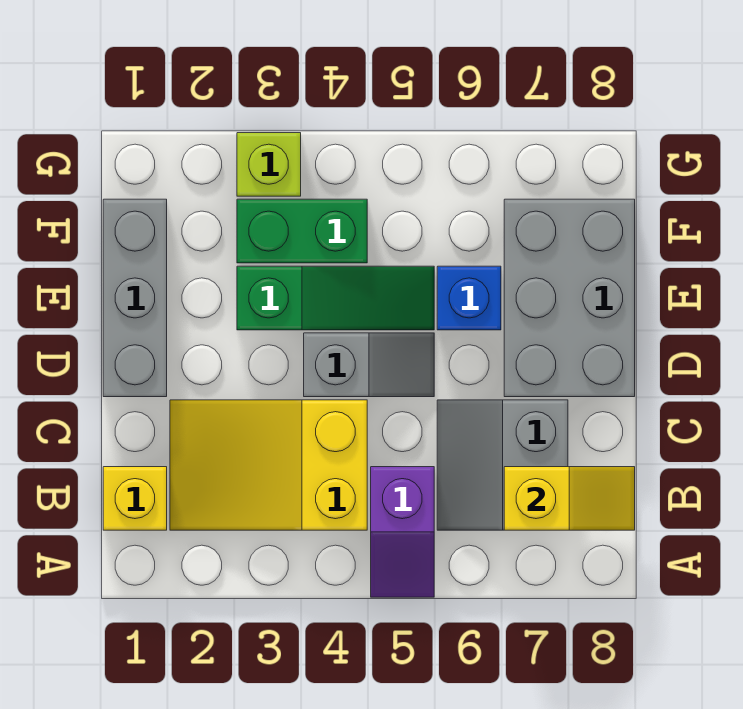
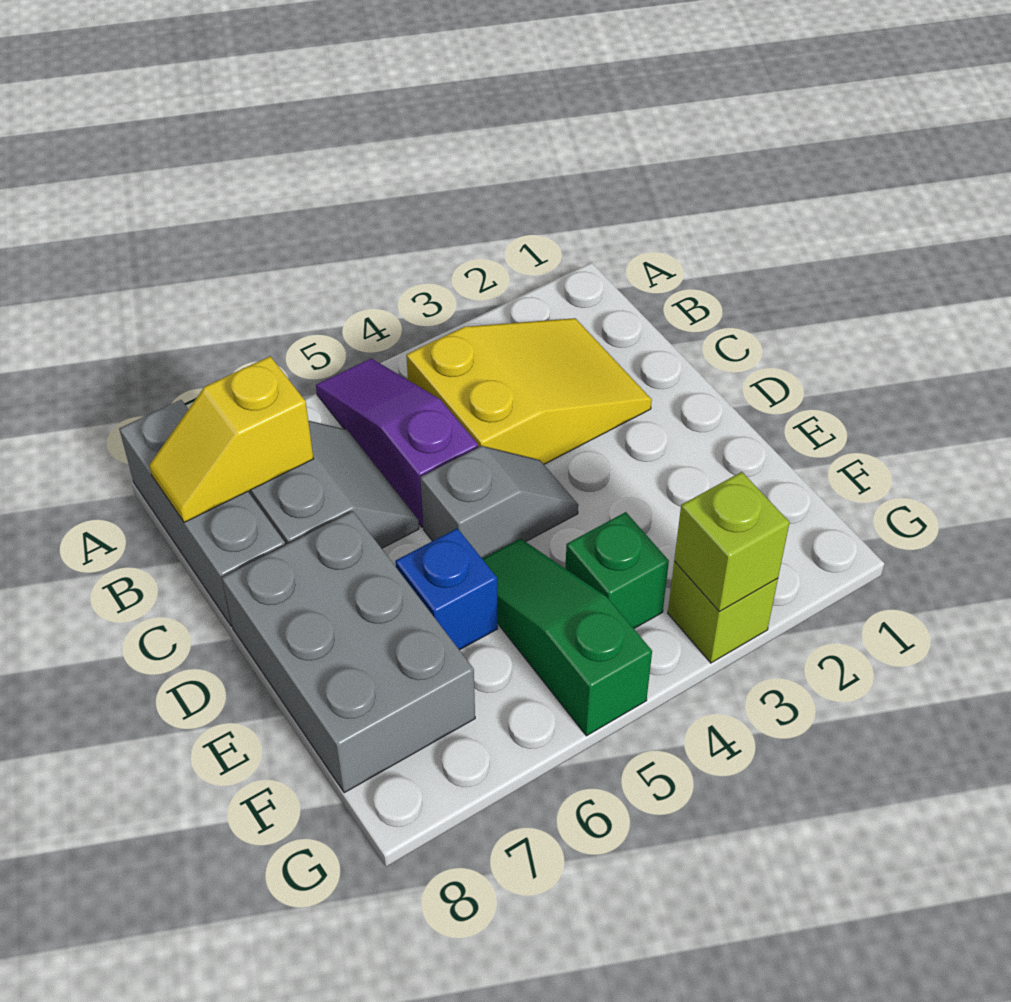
purple slope A5:B5 level 1 top B -> purple slope A5:C5 level 1 top C
yellow brick B1 level 1 -> none
grey brick D1:F1 level 1 -> grey brick A8:C8 level 1
grey slope D4:D5 level 1 top 4 -> grey slope D4:D5 level 1 top 5
green slope E3:E5 level 1 top 3 -> green slope E5:G5 level 1 top G
green brick F3:F4 level 1 -> green brick F4 level 1
none -> lime brick G3 level 2

